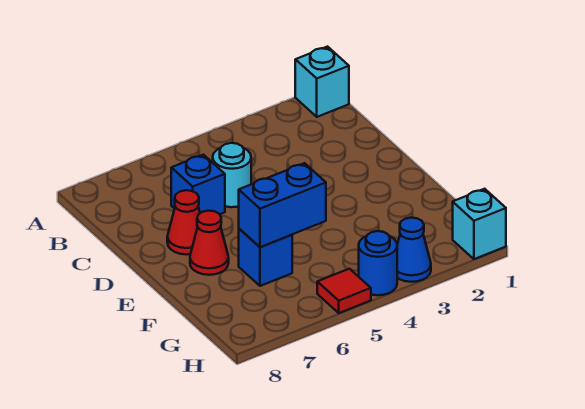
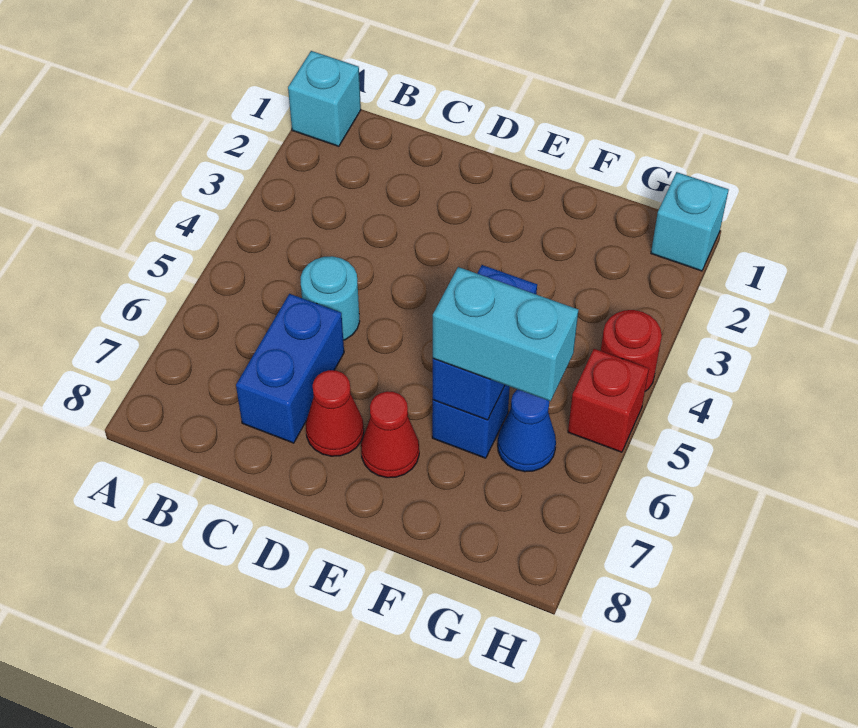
blue brick C6 level 1 -> blue brick C6:C7 level 1
none -> cyan brick F6:G6 level 3
blue cone H3 level 1 -> blue cone G6 level 1
blue round brick H4 level 1 -> red round brick H4 level 1
red tile H5 level 1 -> red brick H5 level 1

